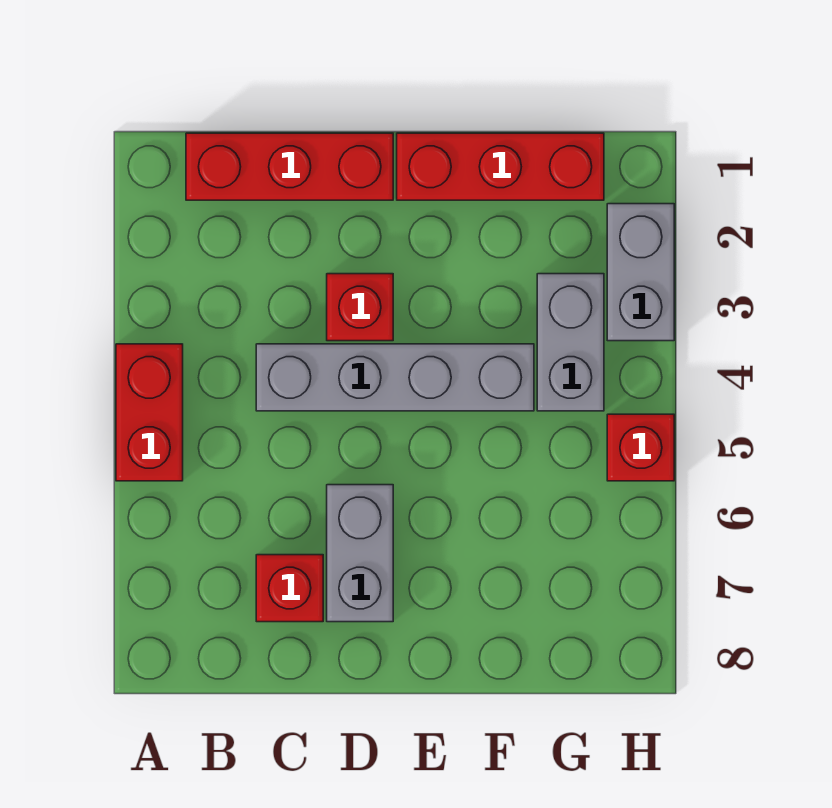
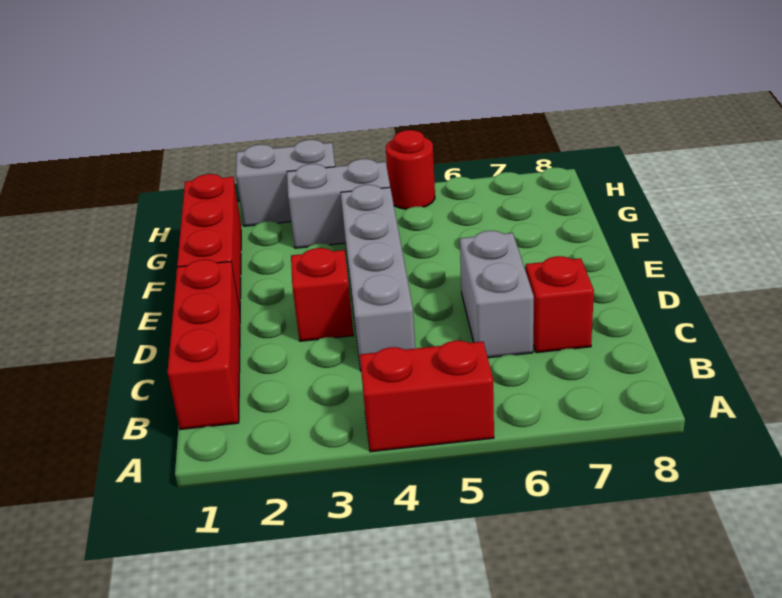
grey brick D6:D7 level 1 -> grey brick C6:D6 level 1
red brick H5 level 1 -> red round brick H5 level 1

